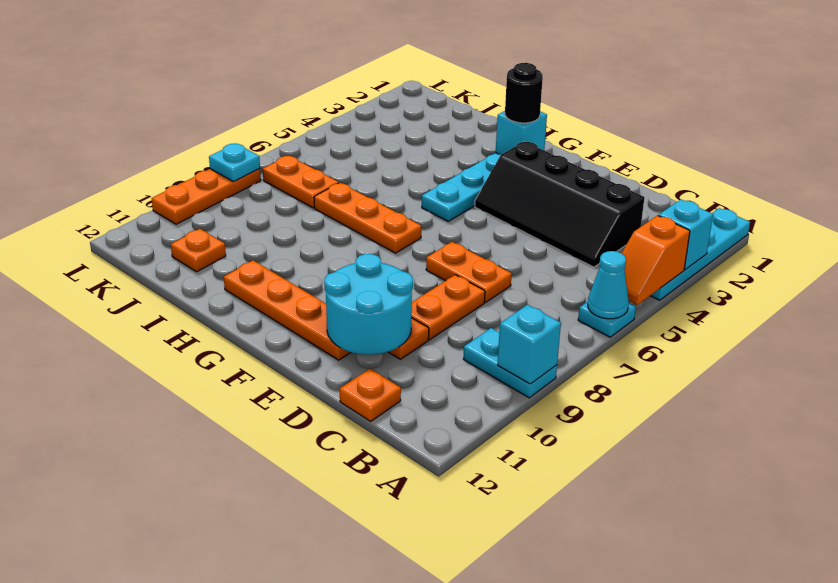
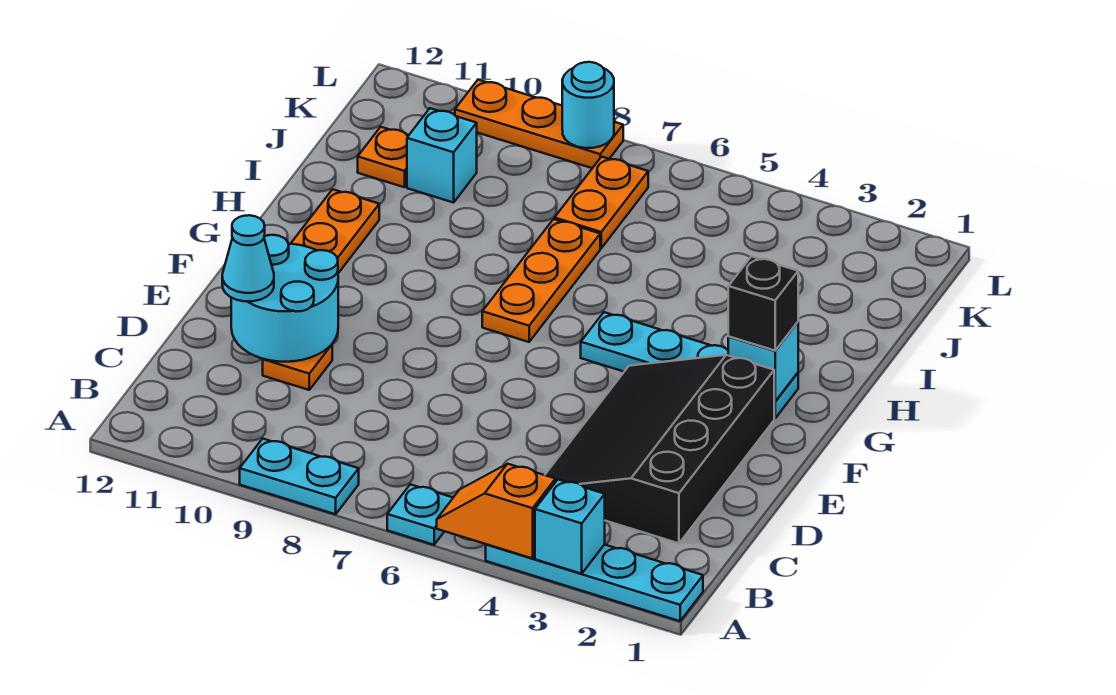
cyan cone A6 level 2 -> cyan cone D11 level 3
cyan plate A9:B9 level 1 -> cyan plate A8:A9 level 1
cyan brick A9 level 2 -> cyan brick J10 level 1
black slope C3:F4 level 1 top 3 -> black slope C2:F4 level 1 top 2
orange plate C12 level 1 -> none
orange plate D7:E7 level 1 -> none
orange plate D8:D9 level 1 -> none
black round brick G2 level 3 -> black brick G2 level 3
cyan plate L8 level 2 -> cyan round brick L8 level 2

